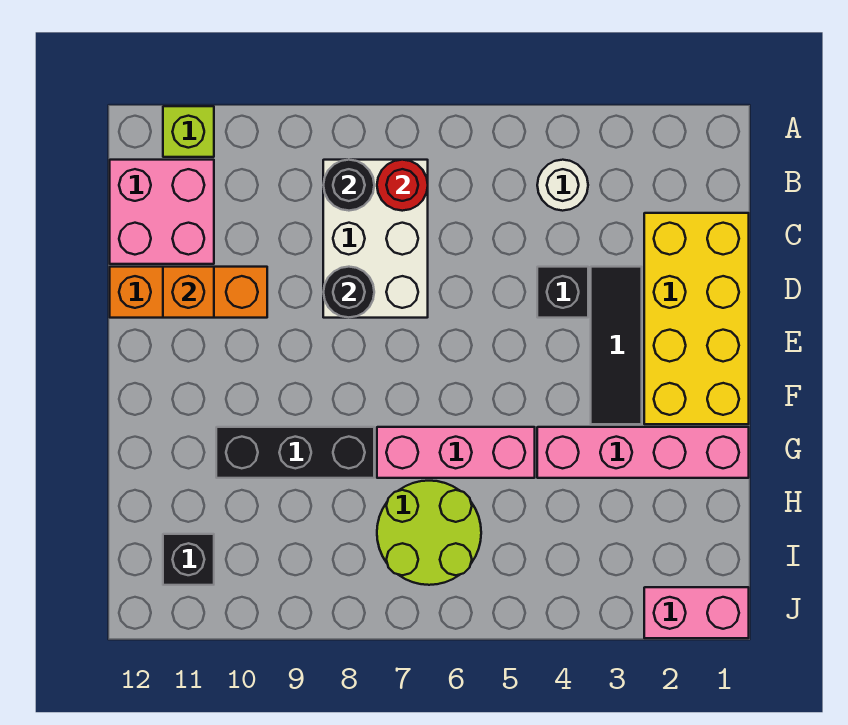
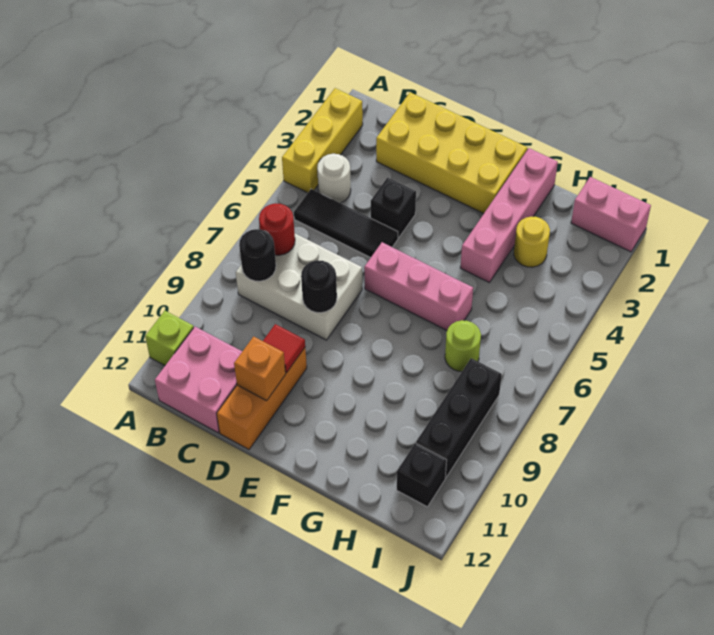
none -> yellow brick A2:A4 level 1
black tile D3:F3 level 1 -> black tile B5:D5 level 1
none -> red tile D10 level 2
pink brick G5:G7 level 1 -> pink brick E6:G6 level 1
black brick G8:G10 level 1 -> black brick I8:I10 level 1
none -> yellow round brick H3 level 1
lime round brick H6:I7 level 1 -> lime round brick H7 level 1
pink brick J1:J2 level 1 -> pink brick I1:J1 level 1

